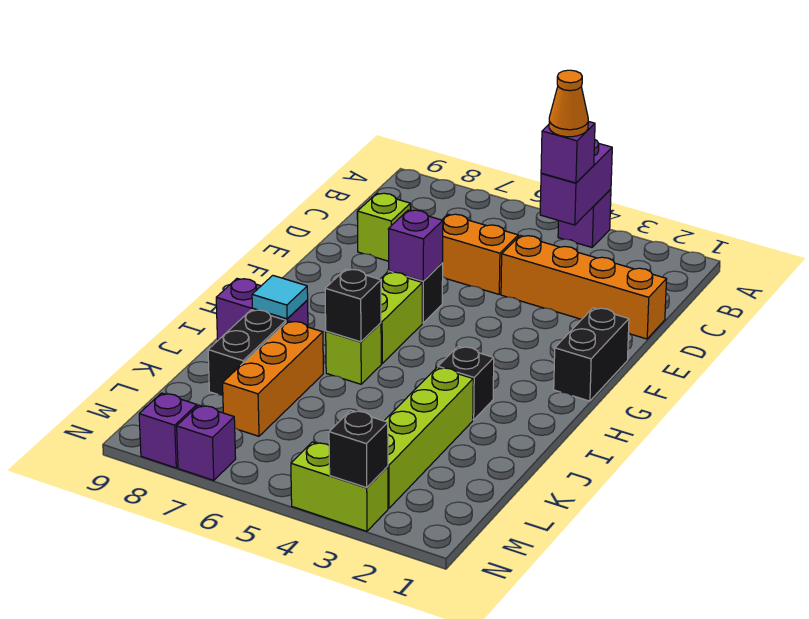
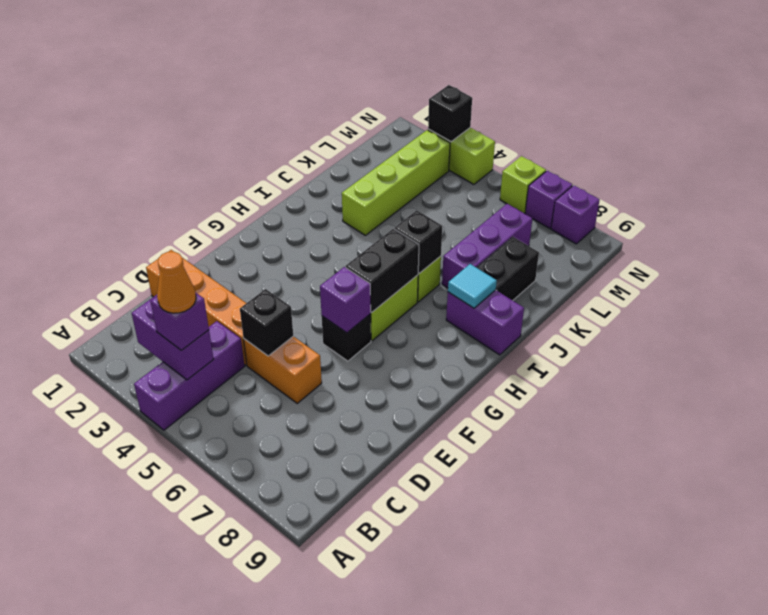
purple brick A4 level 1 -> purple brick A4:C4 level 1
purple brick A4:B4 level 2 -> purple brick B3:B4 level 2
lime brick D8 level 1 -> lime brick N6 level 1
black brick F1:G1 level 1 -> black brick G6:H6 level 2
black brick I3 level 1 -> black brick D5 level 2
orange brick J7:L7 level 1 -> purple brick J7:L7 level 1

